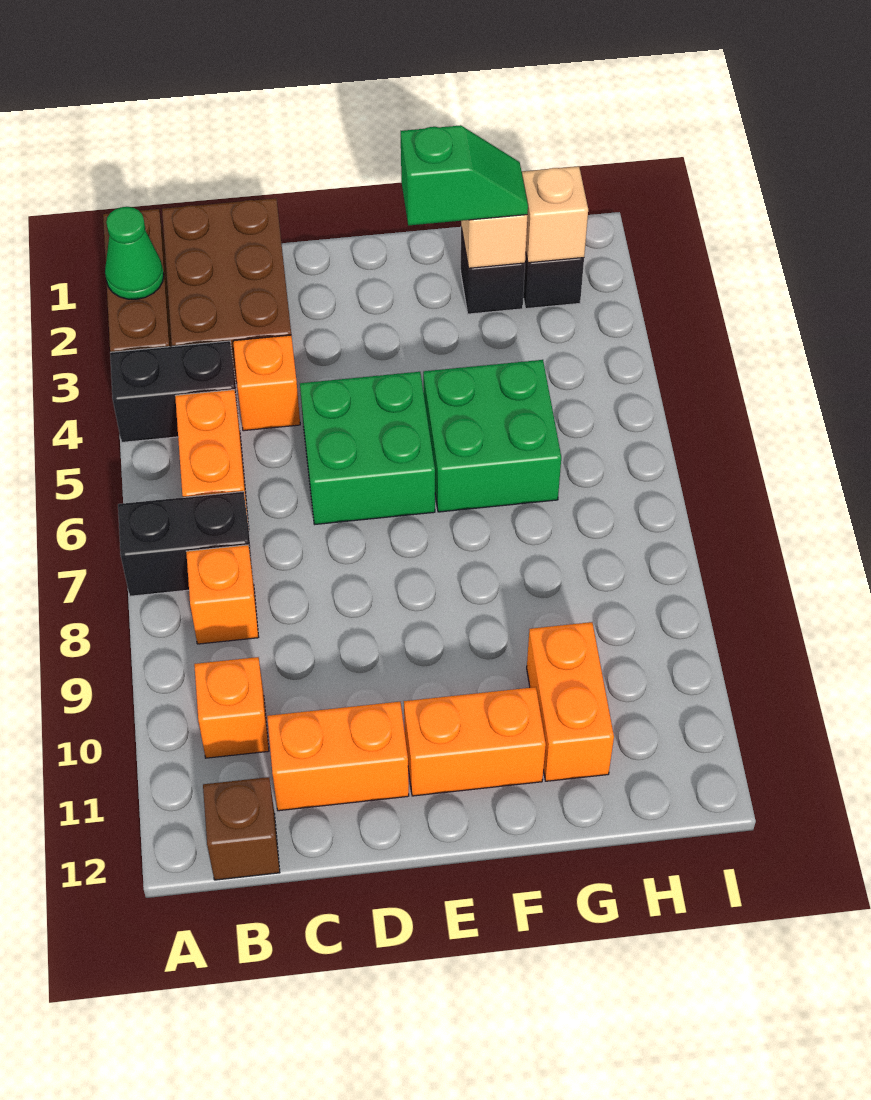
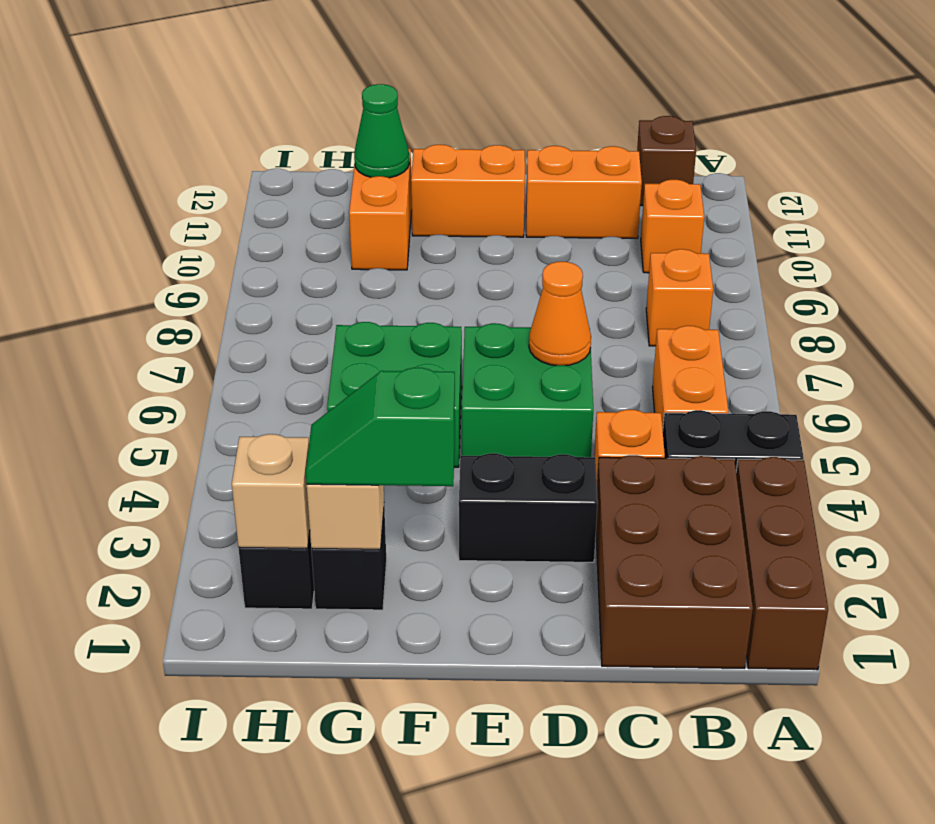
green cone A2 level 2 -> green cone G11 level 2
black brick A7:B7 level 1 -> black brick D3:E3 level 1
none -> orange cone D6 level 2

